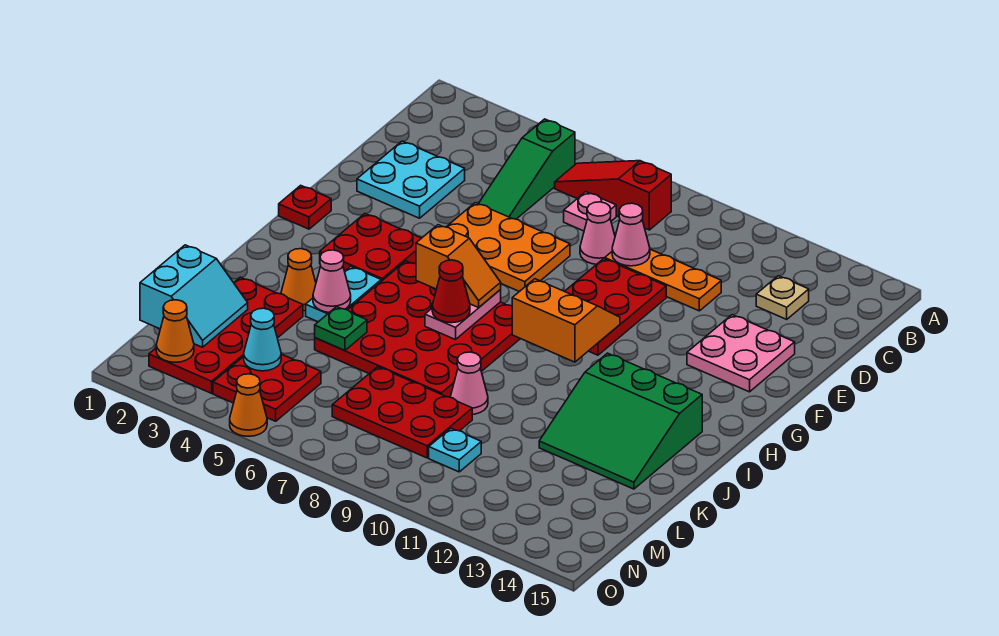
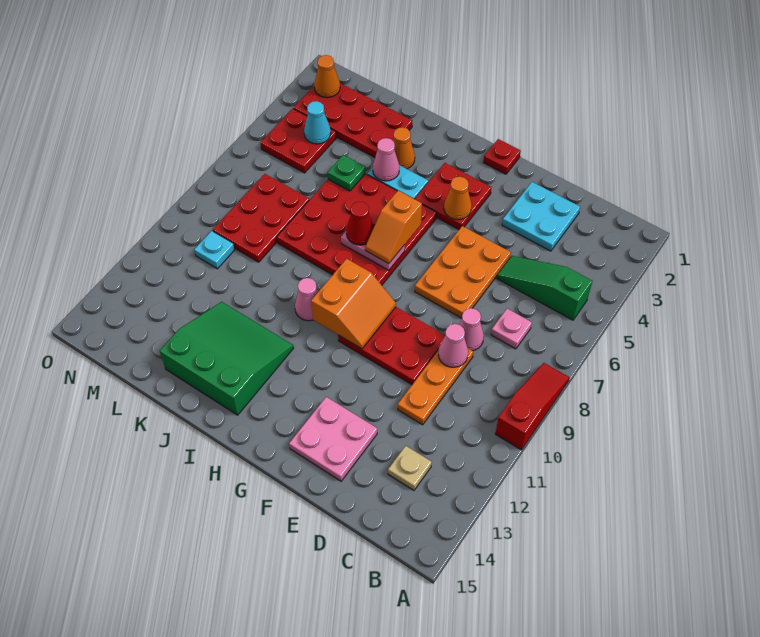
red slope B6:B8 level 1 top 8 -> red slope A8:A10 level 1 top 10
green slope I12:K14 level 1 top I -> green slope I12:K14 level 1 top 14
pink cone K9 level 1 -> pink cone I10 level 1
cyan slope L1:M2 level 2 top 1 -> none
orange cone O5 level 1 -> orange cone G4 level 2

